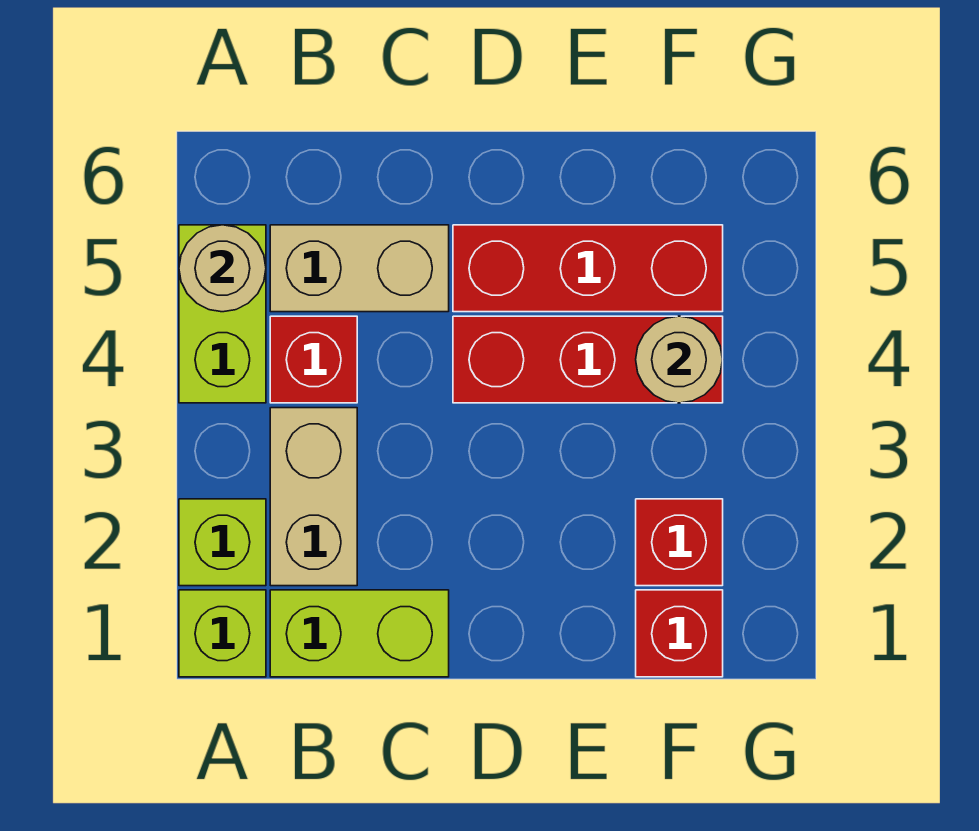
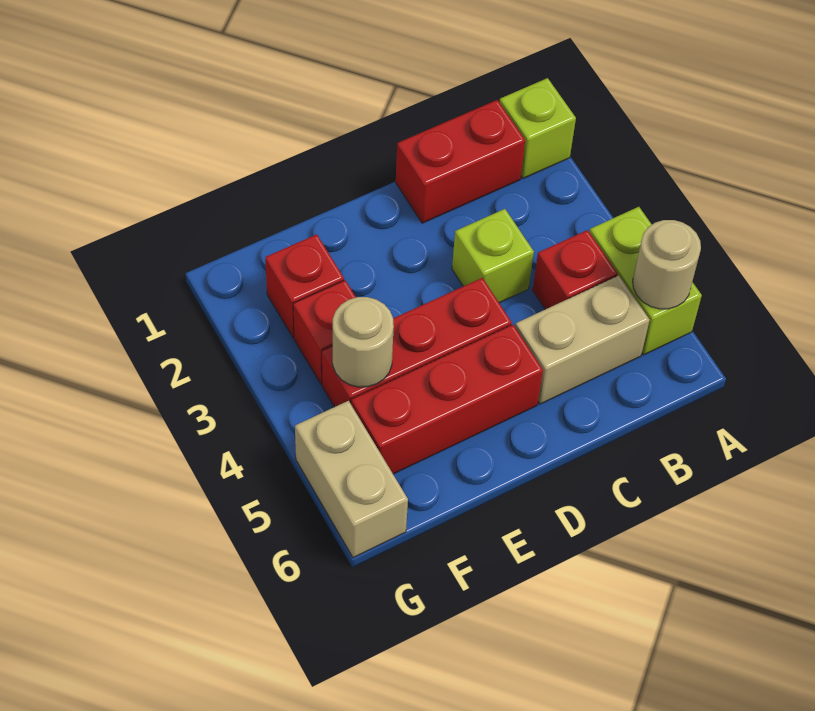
lime brick A2 level 1 -> lime brick C3 level 1
lime brick B1:C1 level 1 -> red brick B1:C1 level 1
tan brick B2:B3 level 1 -> tan brick G5:G6 level 1
red brick F1 level 1 -> red brick F3 level 1

